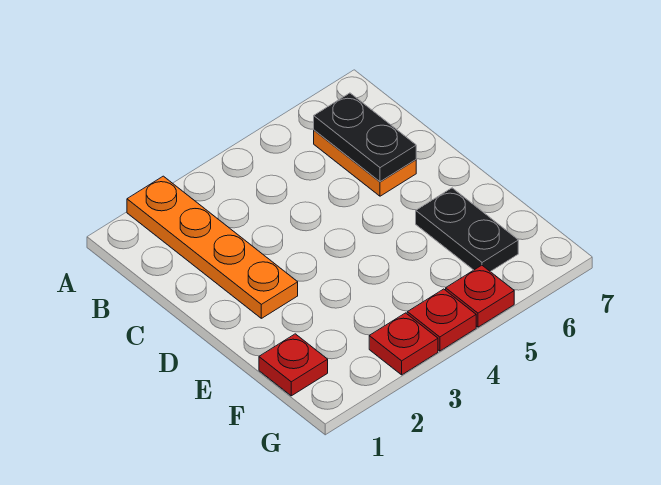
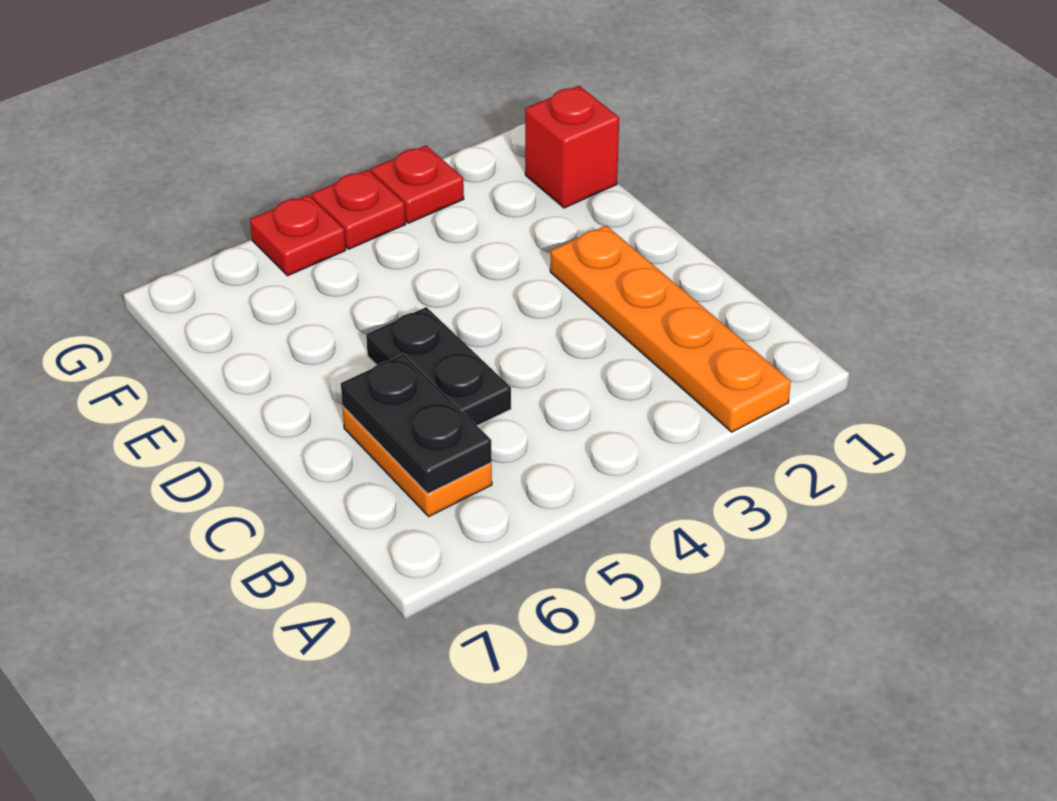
black plate E6:F6 level 1 -> black plate C5:D5 level 1
red plate F1 level 1 -> red brick F1 level 1

